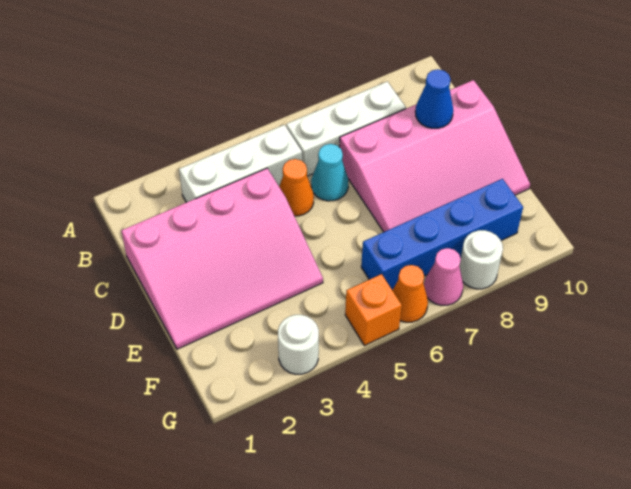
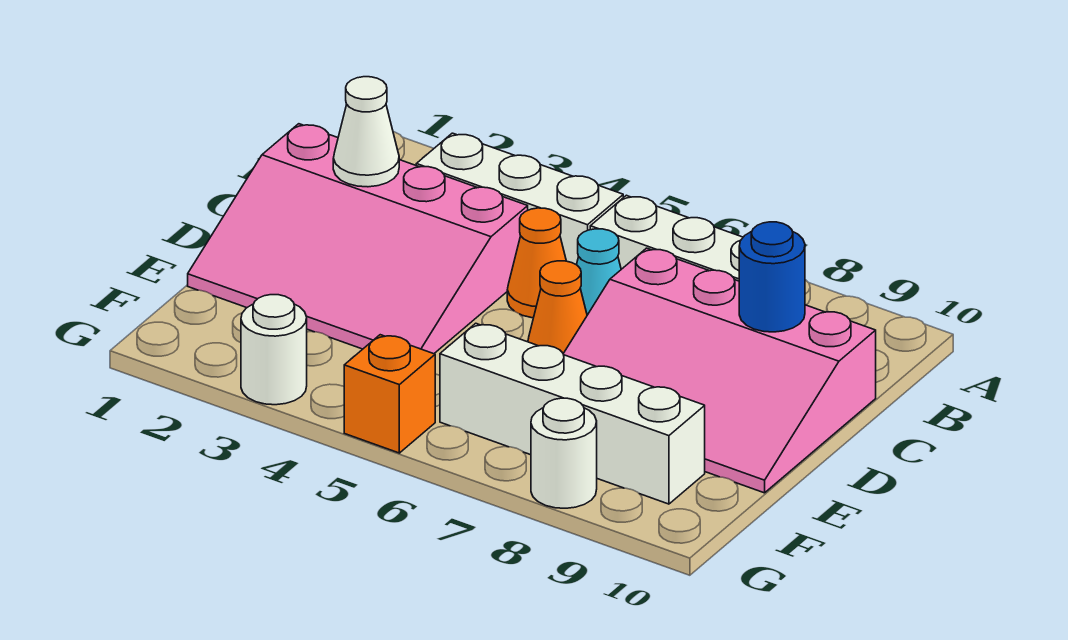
none -> white cone C2 level 2
blue cone C9 level 2 -> blue round brick C9 level 2
blue brick F6:F9 level 1 -> white brick F6:F9 level 1
orange cone G6 level 1 -> orange cone D6 level 1
pink cone G7 level 1 -> none

